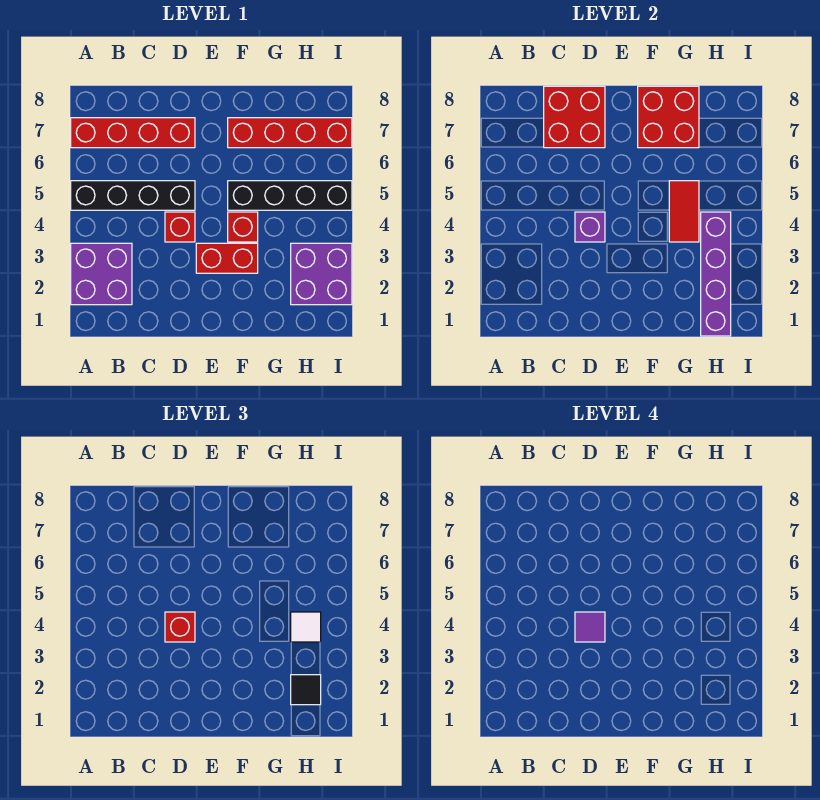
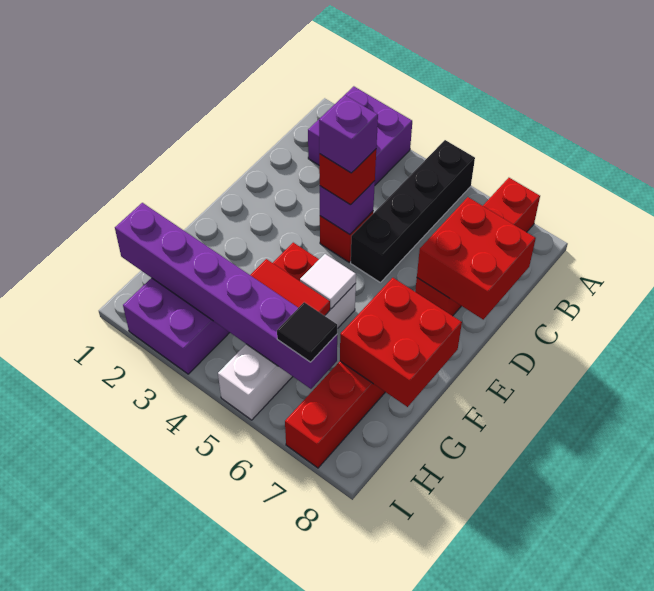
purple tile D4 level 4 -> purple brick D4 level 4
red brick E3:F3 level 1 -> none
black brick F5:I5 level 1 -> white brick F5:I5 level 1
purple brick H1:H4 level 2 -> purple brick H1:H6 level 2
black tile H2 level 3 -> black tile H6 level 3
white tile H4 level 3 -> white tile F5 level 2

